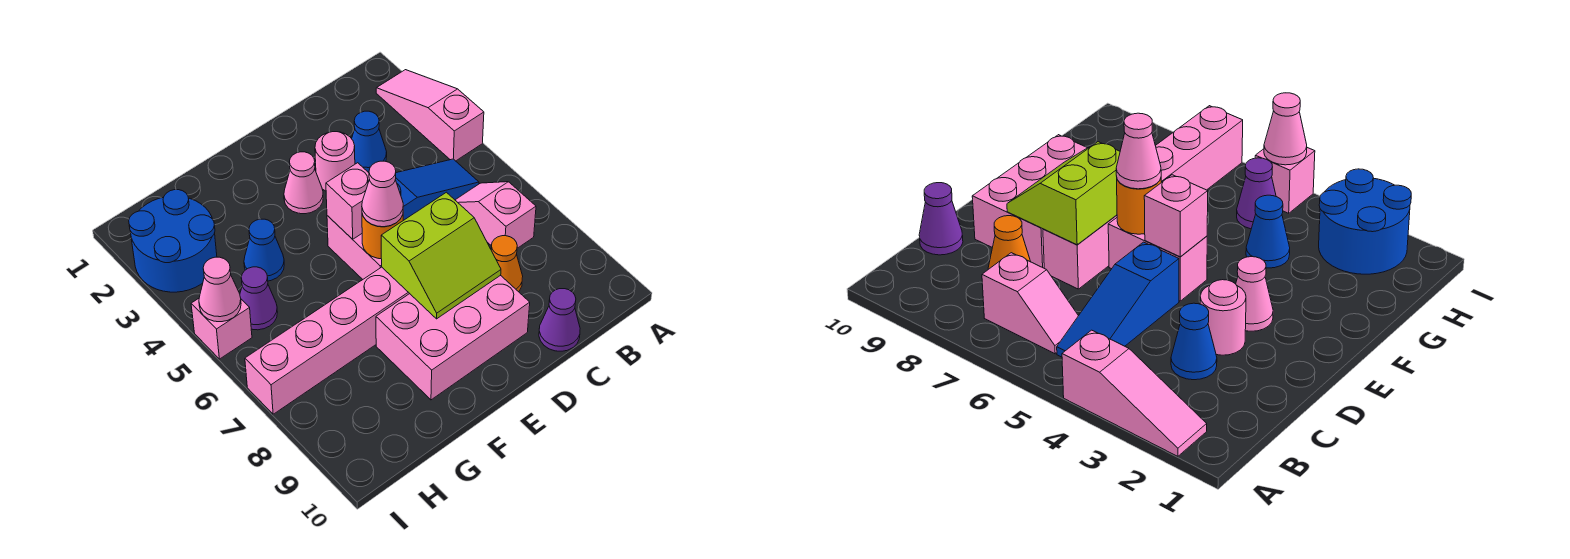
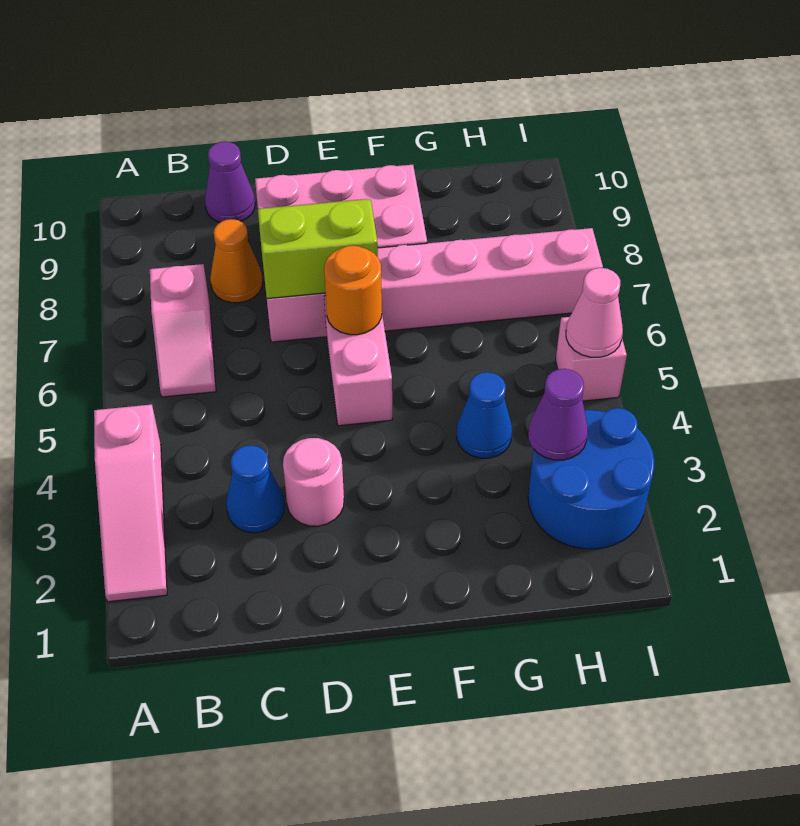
blue slope B5:D5 level 1 top D -> none
pink cone E3 level 1 -> none
pink brick E5 level 2 -> none
pink cone E6 level 3 -> none
purple cone H5 level 1 -> purple cone H3 level 2

